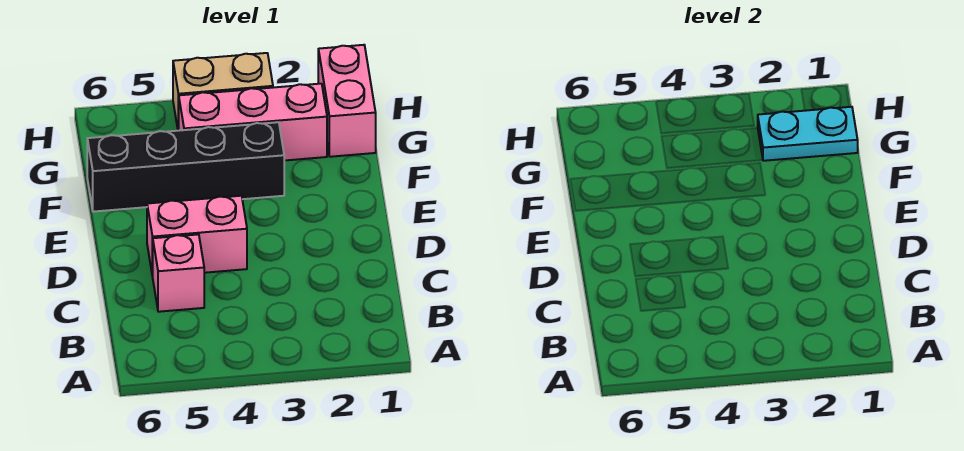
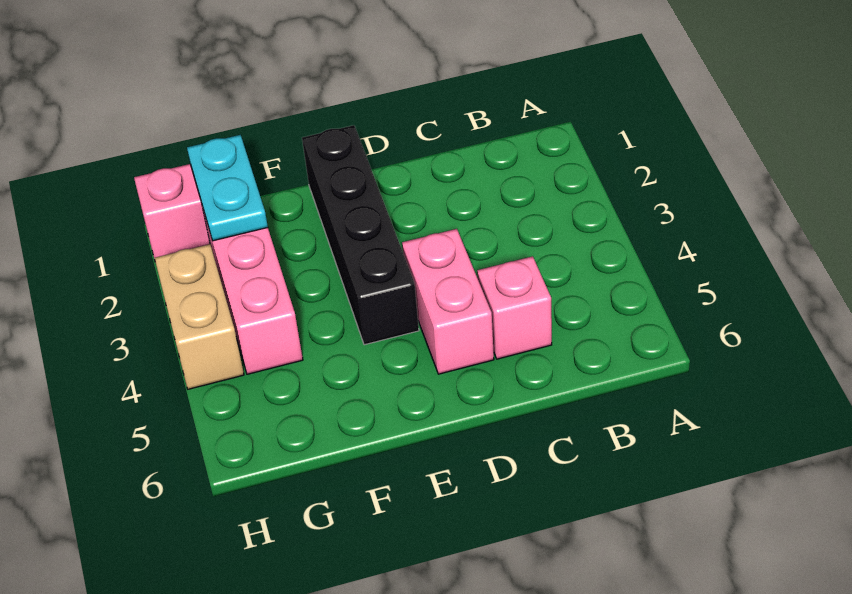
black brick F3:F6 level 1 -> black brick E1:E4 level 1

